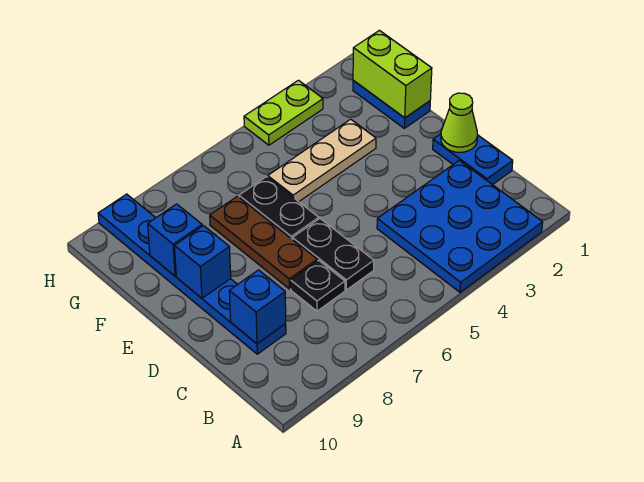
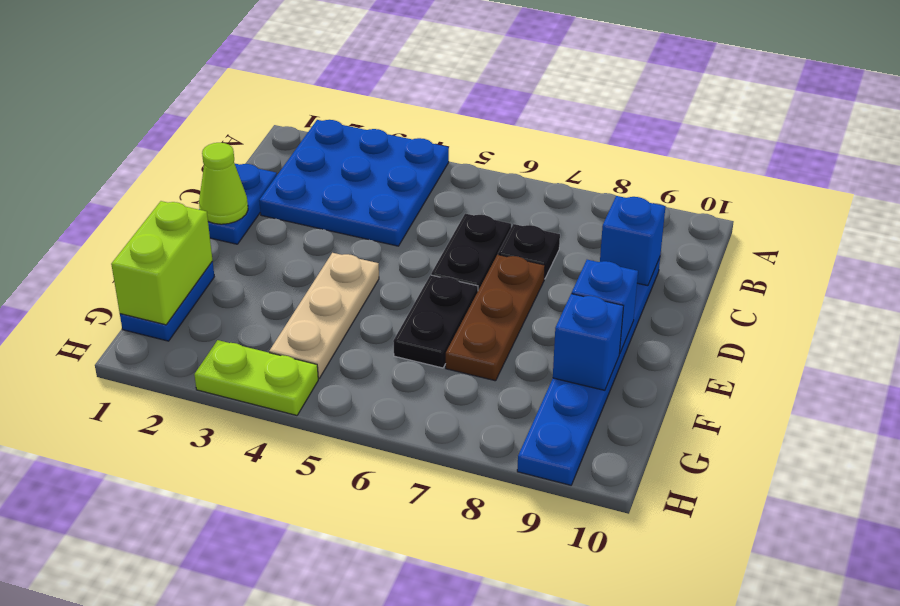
tan plate F3:F5 level 1 -> tan plate E4:G4 level 1

